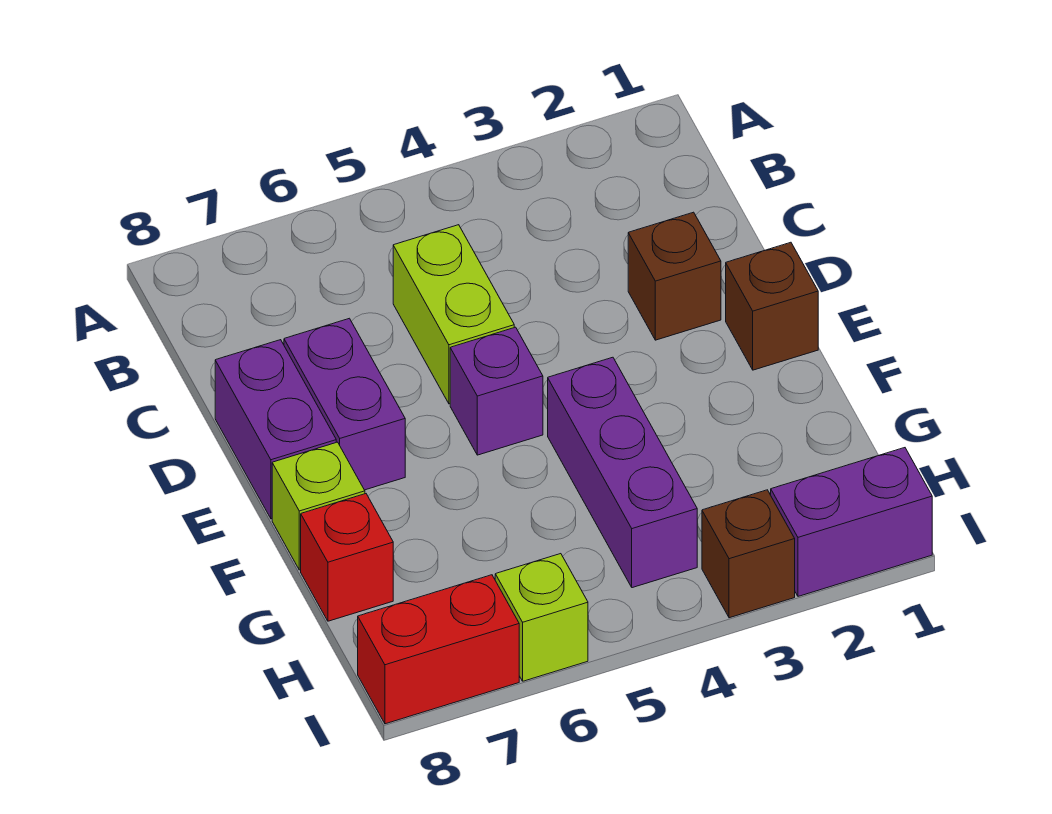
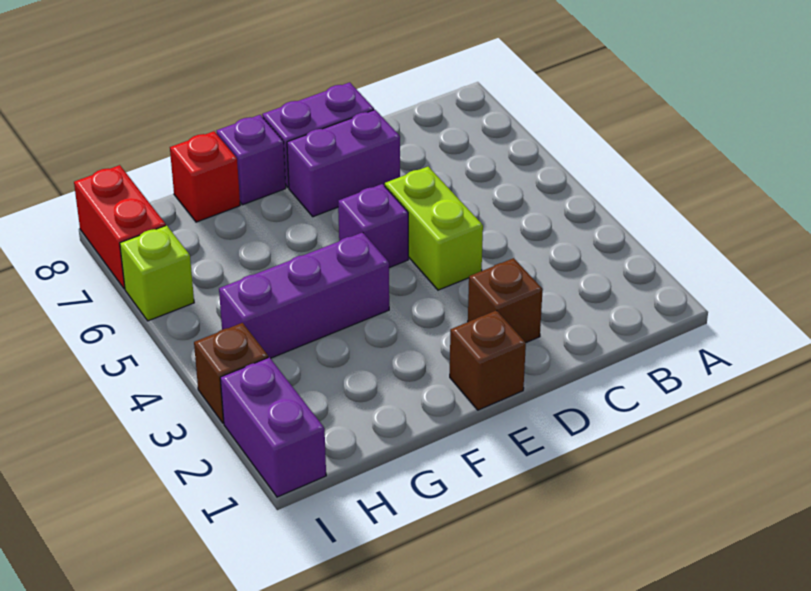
lime brick C5:D5 level 1 -> lime brick D4:D5 level 1
lime brick F8 level 1 -> purple brick F8 level 1

